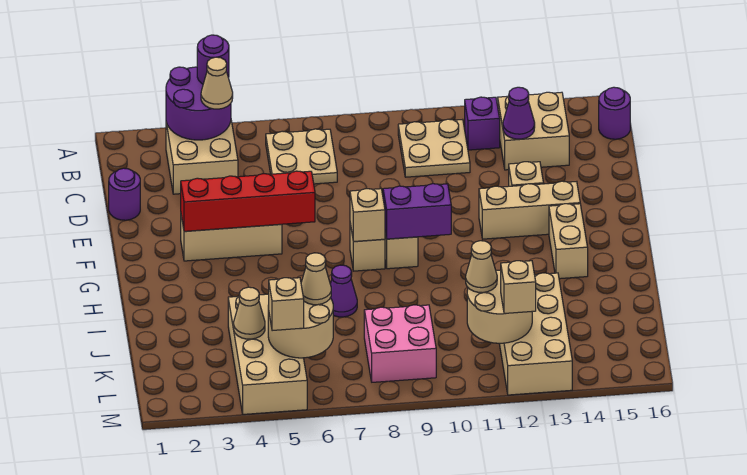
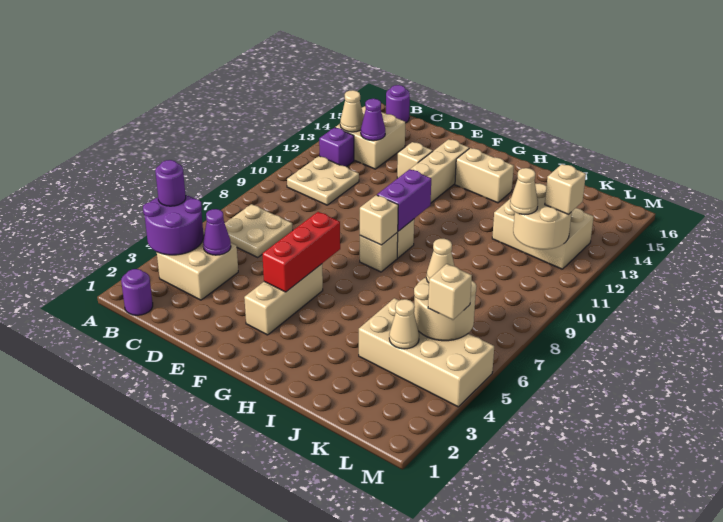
tan cone B4 level 3 -> tan cone B13 level 2
purple round brick D1 level 1 -> purple round brick B1 level 1
red brick F3:F6 level 2 -> red brick F4:F6 level 2
purple cone I7 level 1 -> purple cone C4 level 2
tan brick J12:M13 level 1 -> tan brick J12:L13 level 1
pink brick K8:L9 level 1 -> none

